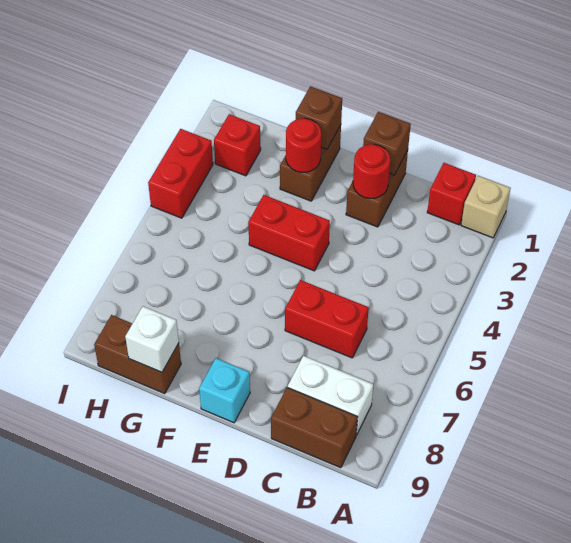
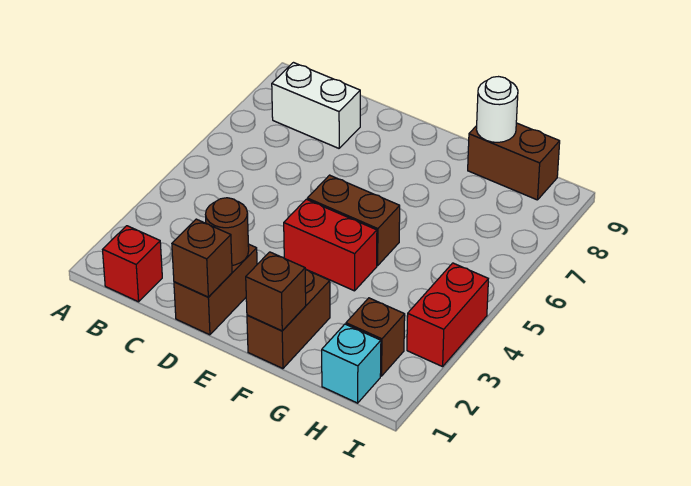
tan brick A1 level 1 -> none
brown brick B9:C9 level 1 -> brown brick E5:F5 level 1
red brick C6:D6 level 1 -> none
red round brick D2 level 2 -> brown round brick D2 level 2
cyan brick E9 level 1 -> cyan brick H1 level 1
red round brick F2 level 2 -> none
white brick G9 level 2 -> white round brick G9 level 2
red brick H2 level 1 -> brown brick H2 level 1

